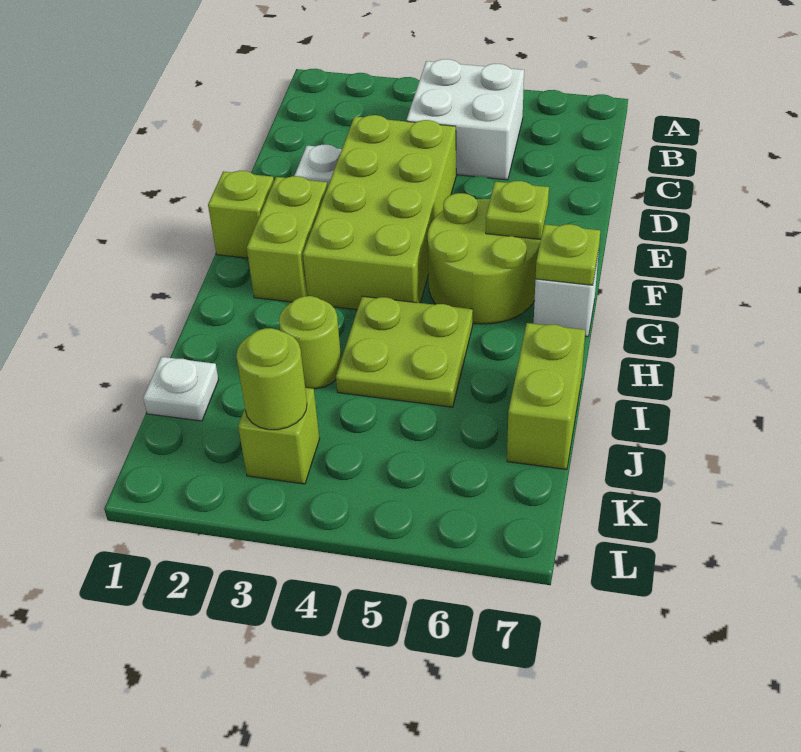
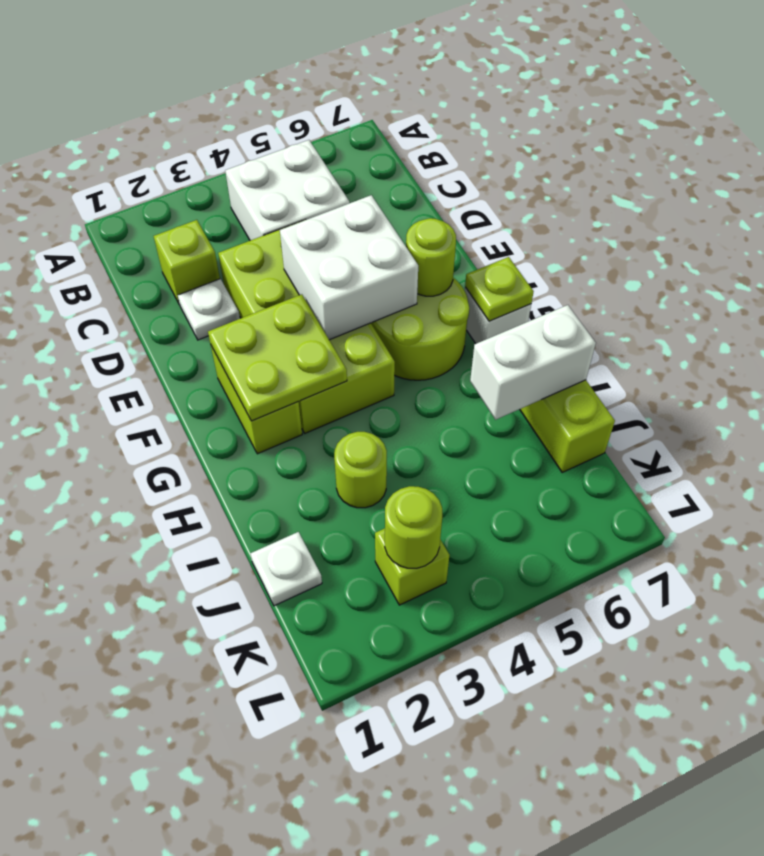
none -> white brick E4:F5 level 2
lime brick F1 level 1 -> lime brick C2 level 1
lime plate F6 level 2 -> lime round brick F6 level 2
lime plate H4:I5 level 1 -> lime plate F2:G3 level 2
none -> white brick I6:I7 level 2

